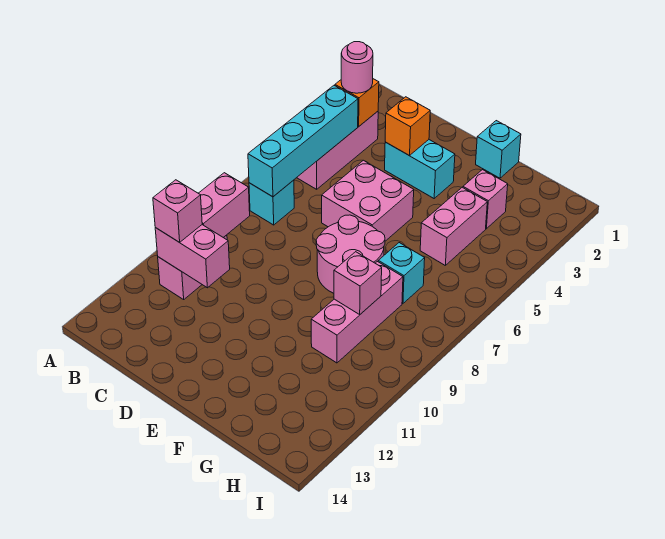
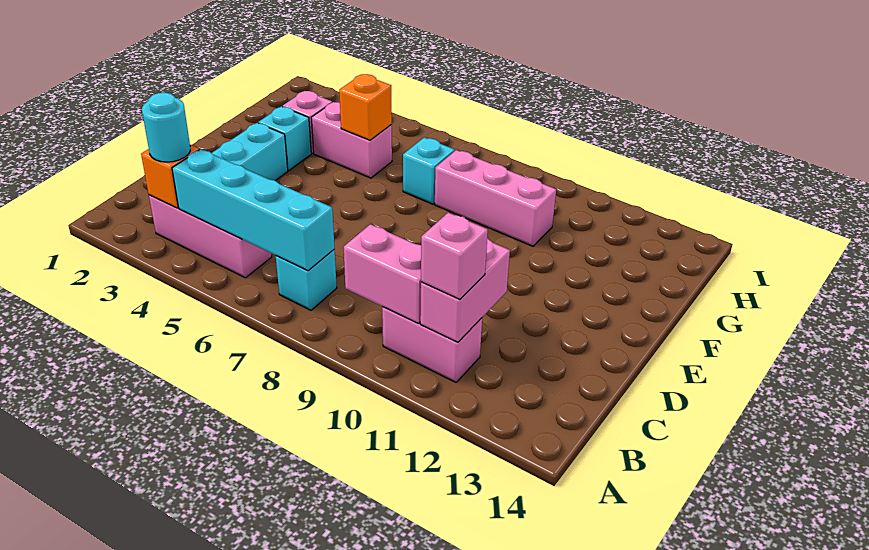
pink round brick B3 level 3 -> cyan round brick B3 level 3
orange brick D3 level 2 -> orange brick G5 level 2
pink brick D5:E6 level 1 -> none
pink round brick E7:F8 level 1 -> none
cyan brick F1 level 1 -> cyan brick F3 level 1
pink brick G9 level 2 -> none

